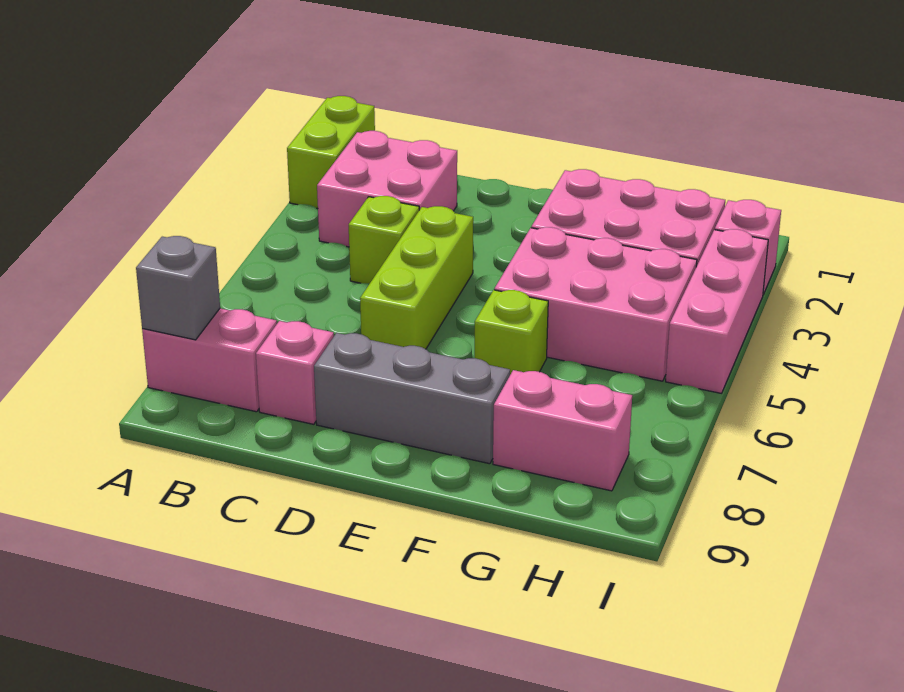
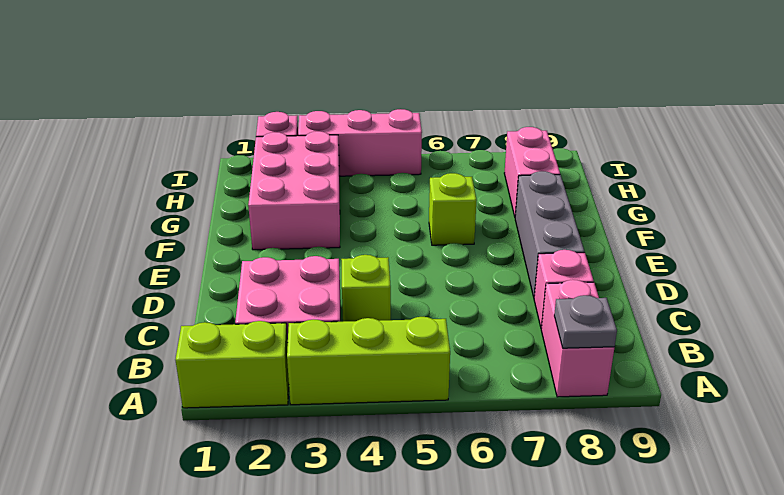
grey brick A8 level 2 -> grey plate A8 level 2
lime brick D4:D6 level 1 -> lime brick A3:A5 level 1
pink brick F4:H5 level 1 -> none

